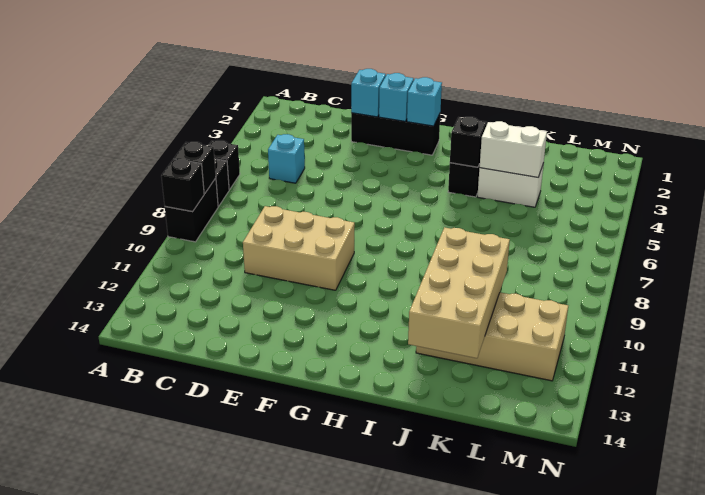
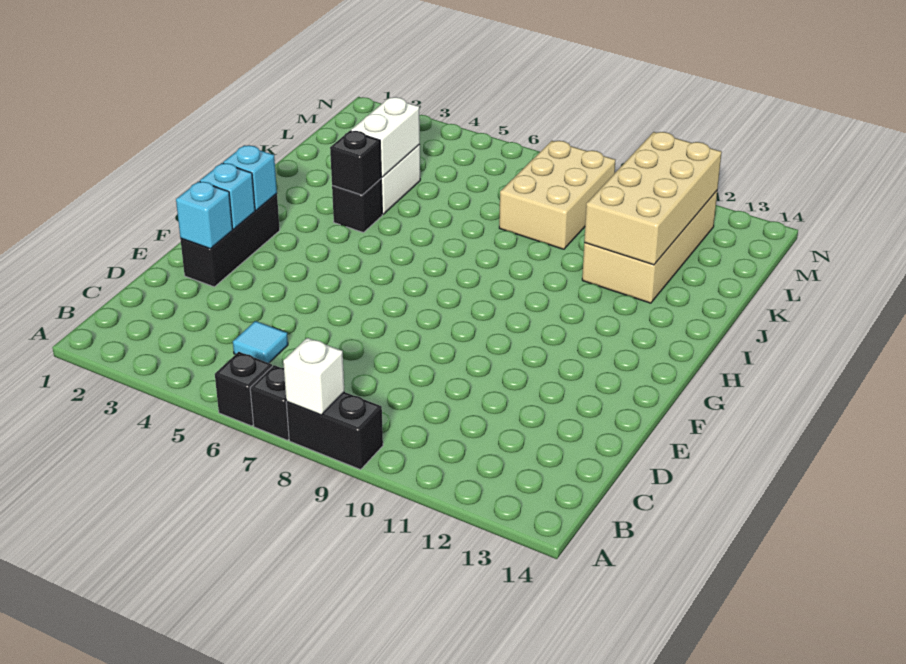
black brick A8 level 2 -> white brick A8 level 2
black brick A9 level 2 -> none
cyan brick C5 level 1 -> cyan tile C5 level 1
tan brick D9:F10 level 1 -> tan brick K8:M9 level 1
tan brick J10:K13 level 2 -> tan brick J11:M12 level 2

